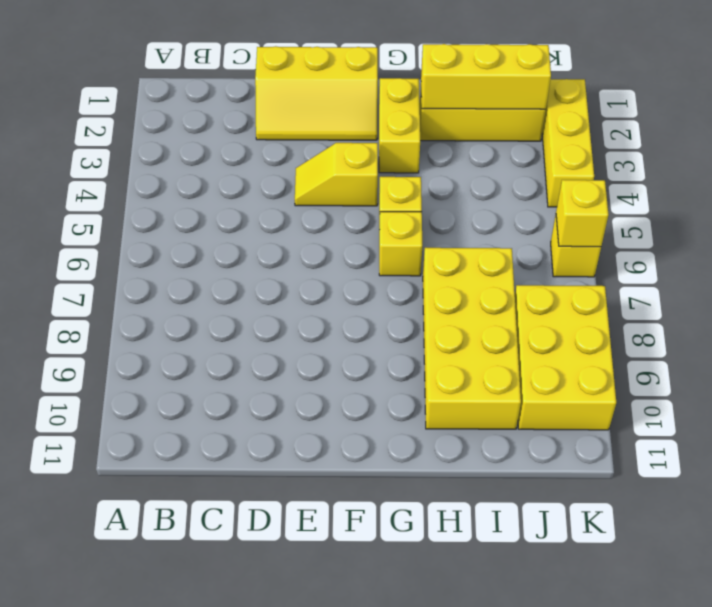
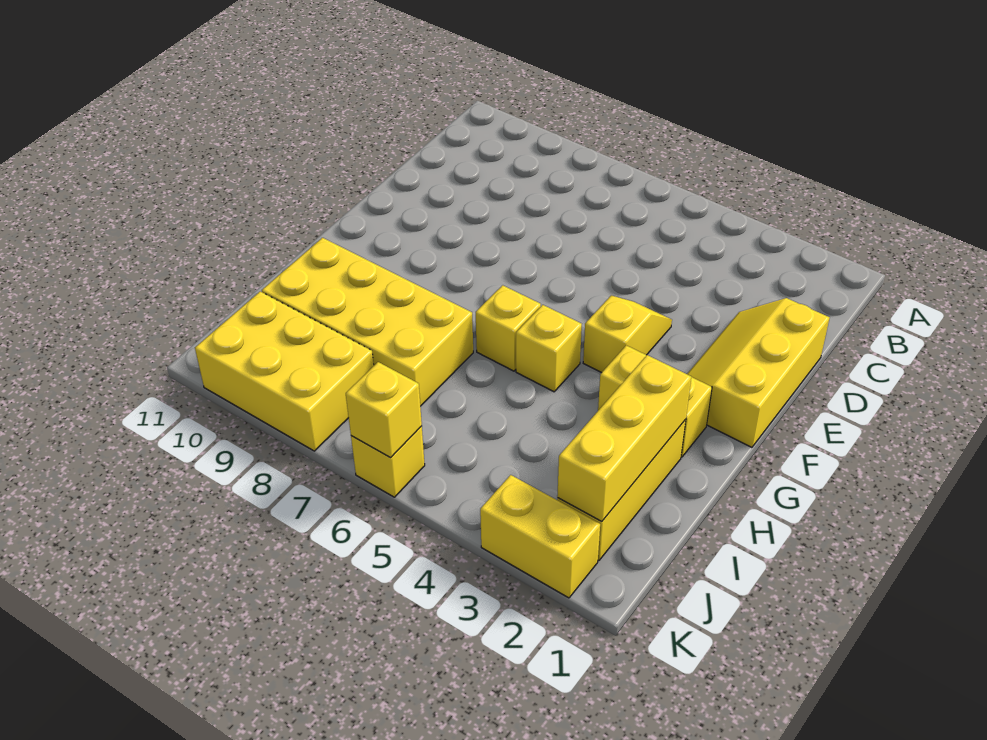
yellow brick K2:K4 level 1 -> yellow brick K2:K3 level 1

